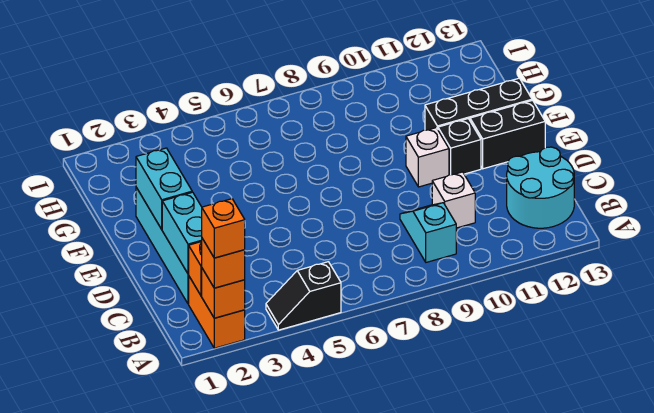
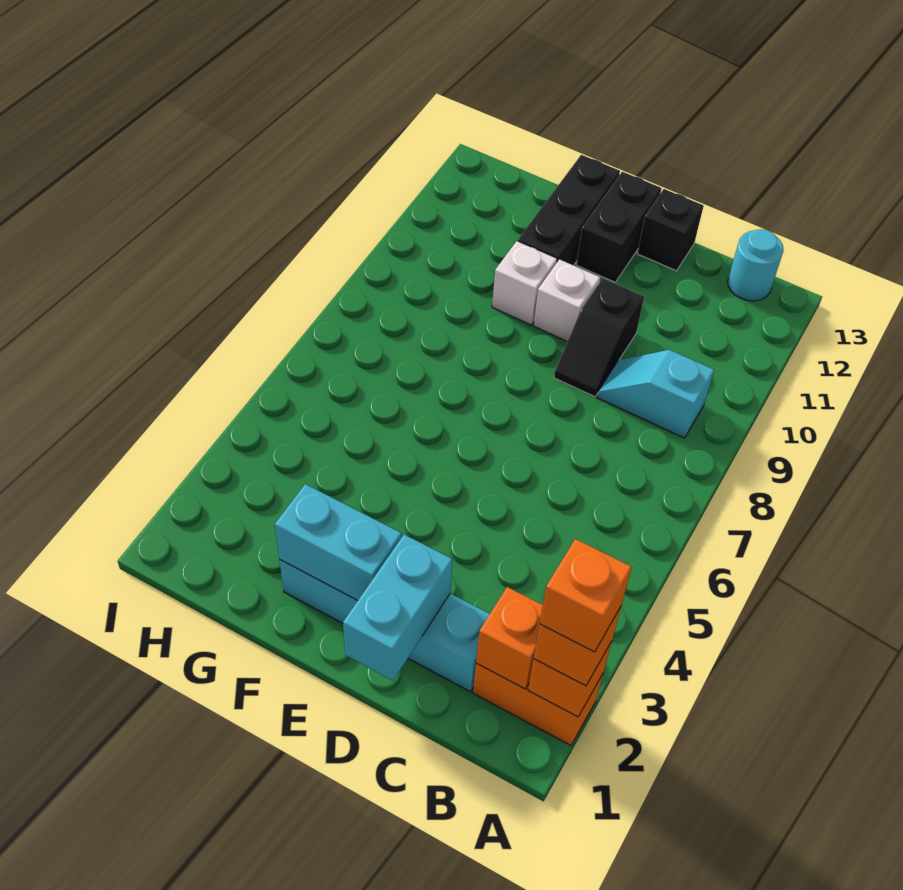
black slope A4:A5 level 1 top 5 -> black slope D9:D10 level 1 top 10
cyan round brick B12:C13 level 1 -> cyan round brick B13 level 1
cyan brick C2:D2 level 2 -> cyan brick D1:D2 level 2
white brick C10 level 1 -> white brick F10 level 1
black brick E11 level 1 -> black brick D13 level 1

